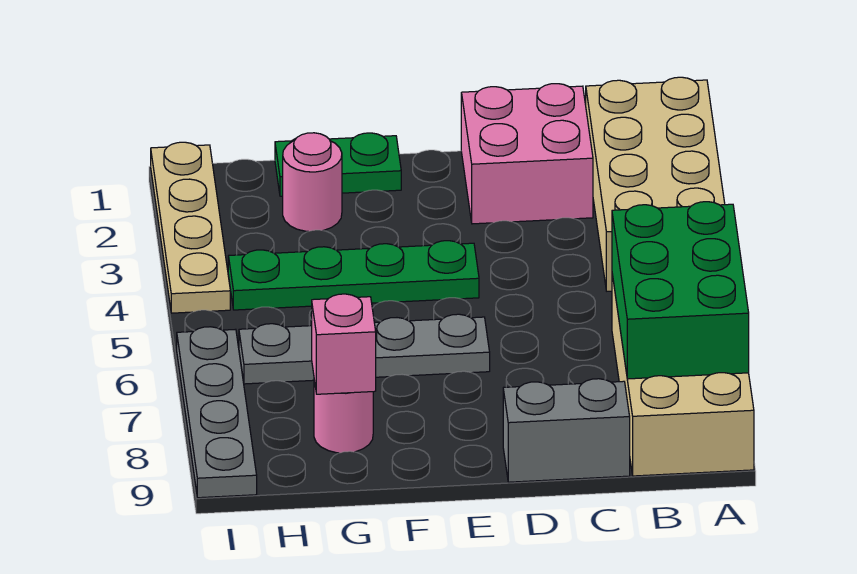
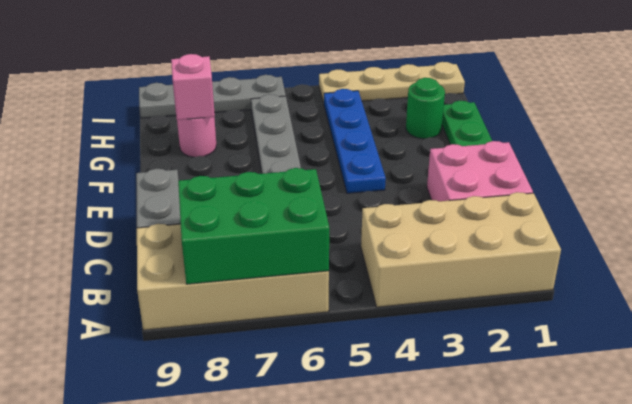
green plate E4:H4 level 1 -> blue plate E4:H4 level 1
pink round brick G2 level 1 -> green round brick G2 level 1

